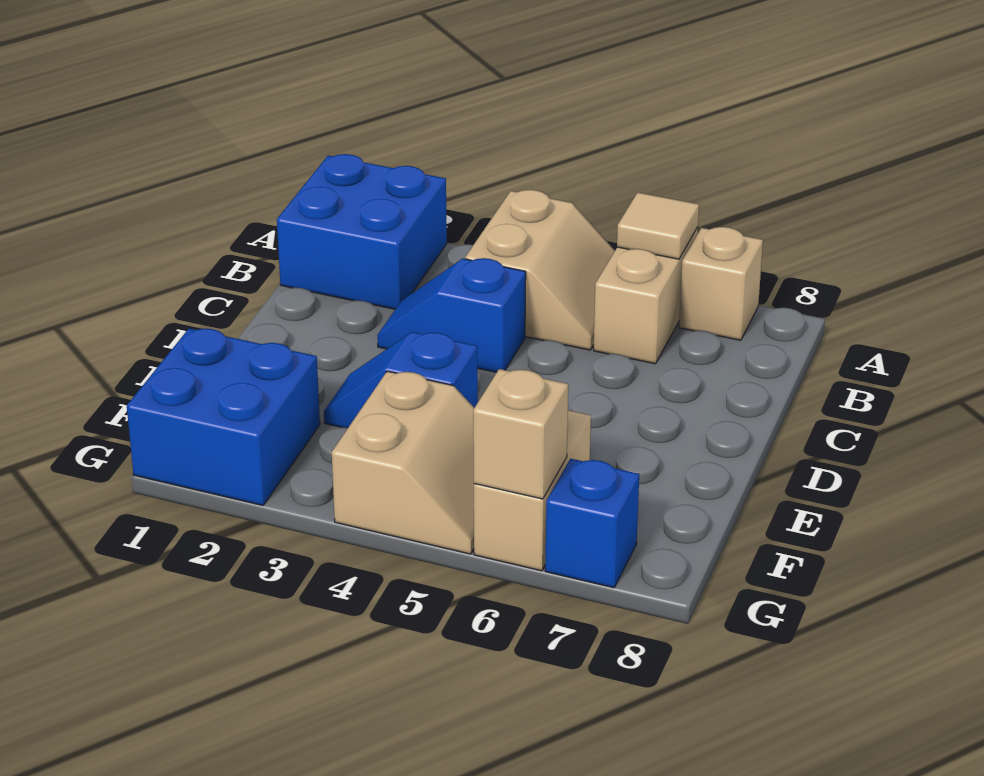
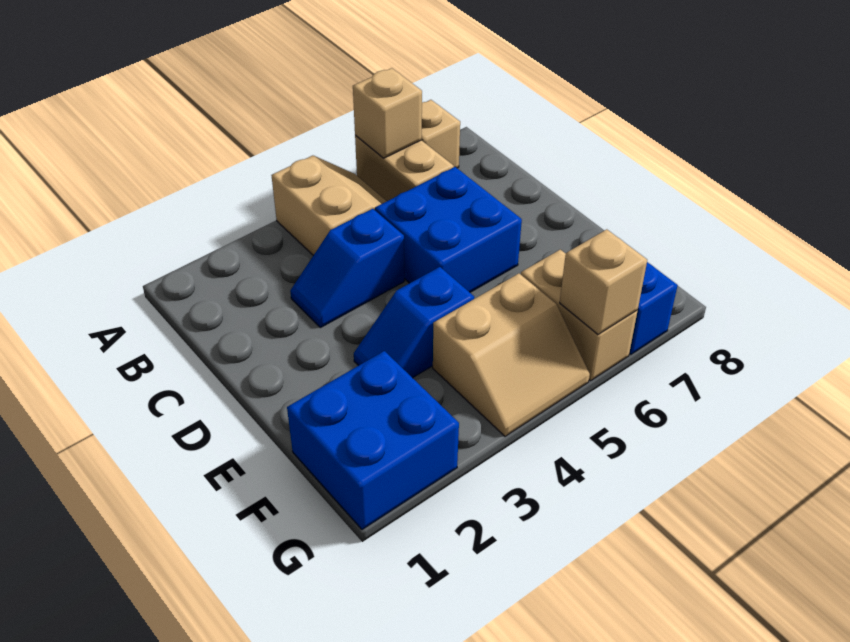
blue brick A1:B2 level 1 -> blue brick C5:D6 level 1
tan tile A6 level 2 -> tan brick A6 level 2
tan slope F4:G5 level 1 top 4 -> tan slope F4:G5 level 1 top F

